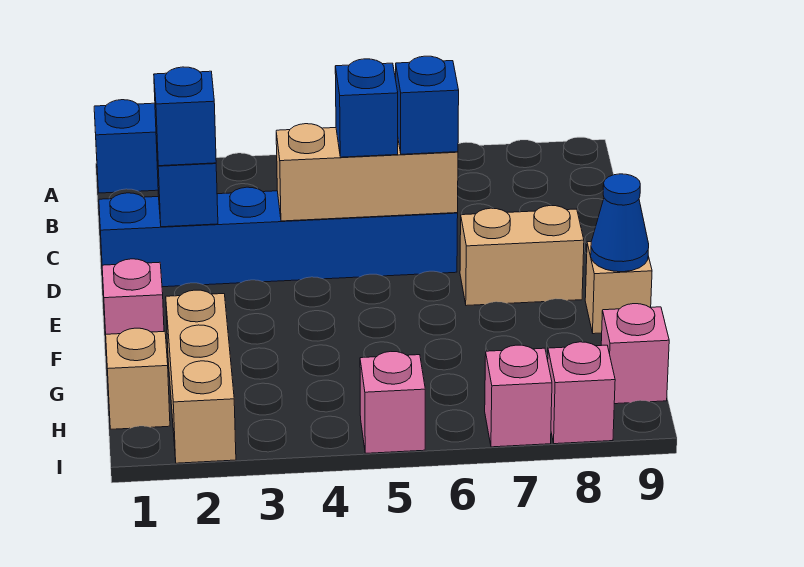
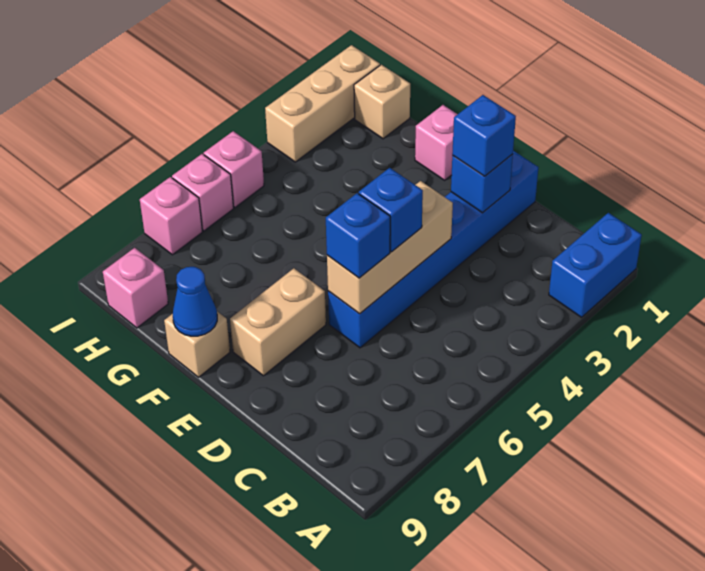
tan brick G2:I2 level 1 -> tan brick I1:I3 level 1
pink brick I8 level 1 -> pink brick I6 level 1

